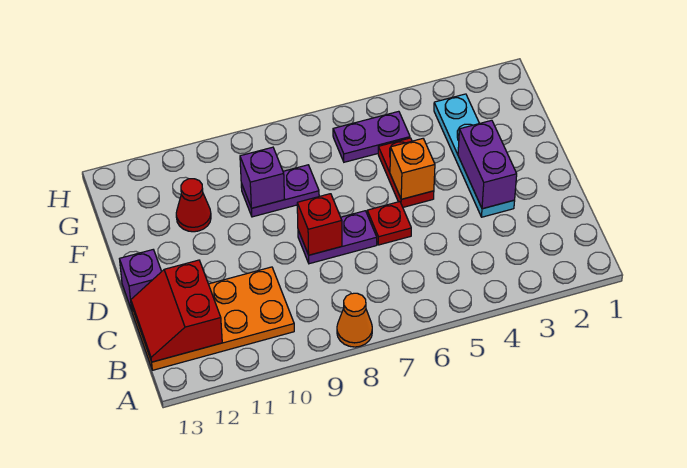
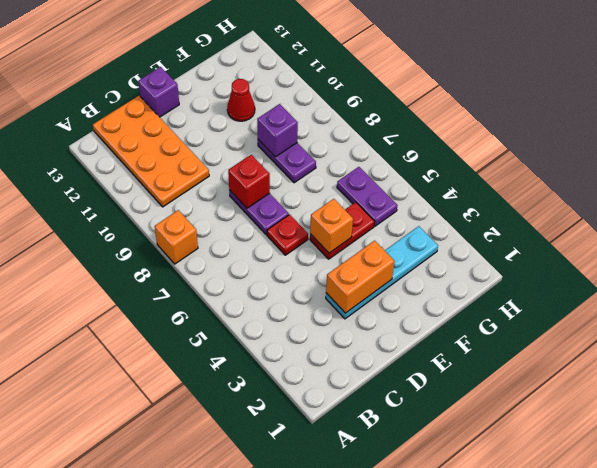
orange cone A8 level 1 -> orange brick A8 level 1
red slope B12:C13 level 2 top 12 -> none
purple brick D3:E3 level 2 -> orange brick D3:E3 level 2

